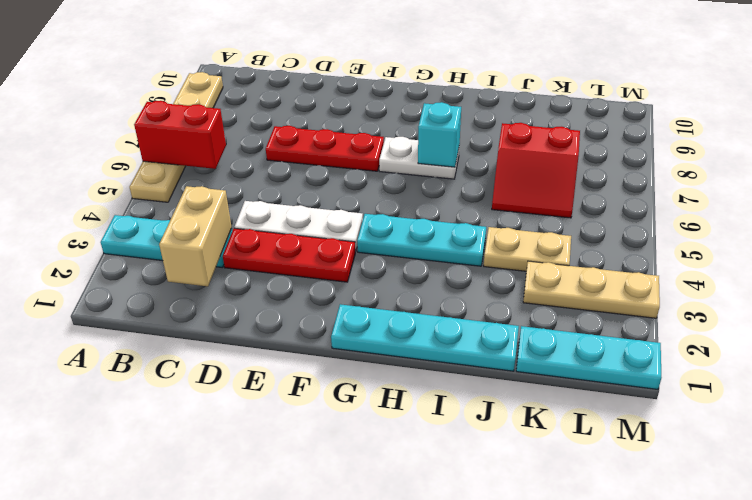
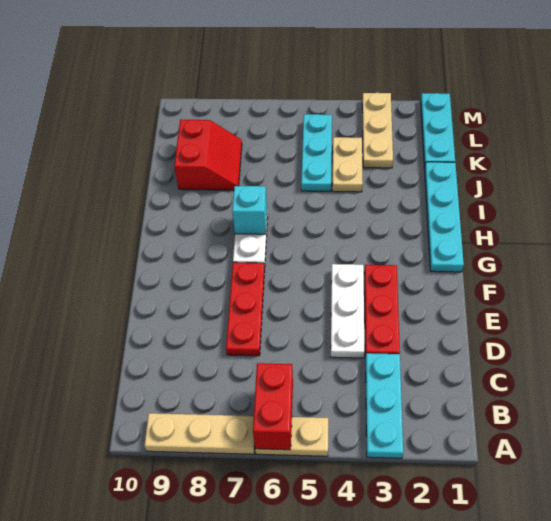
tan brick C2:C3 level 2 -> none
cyan plate G4:I4 level 1 -> cyan plate J5:L5 level 1
red slope J6:K7 level 1 top 7 -> red slope J8:K9 level 1 top 9

